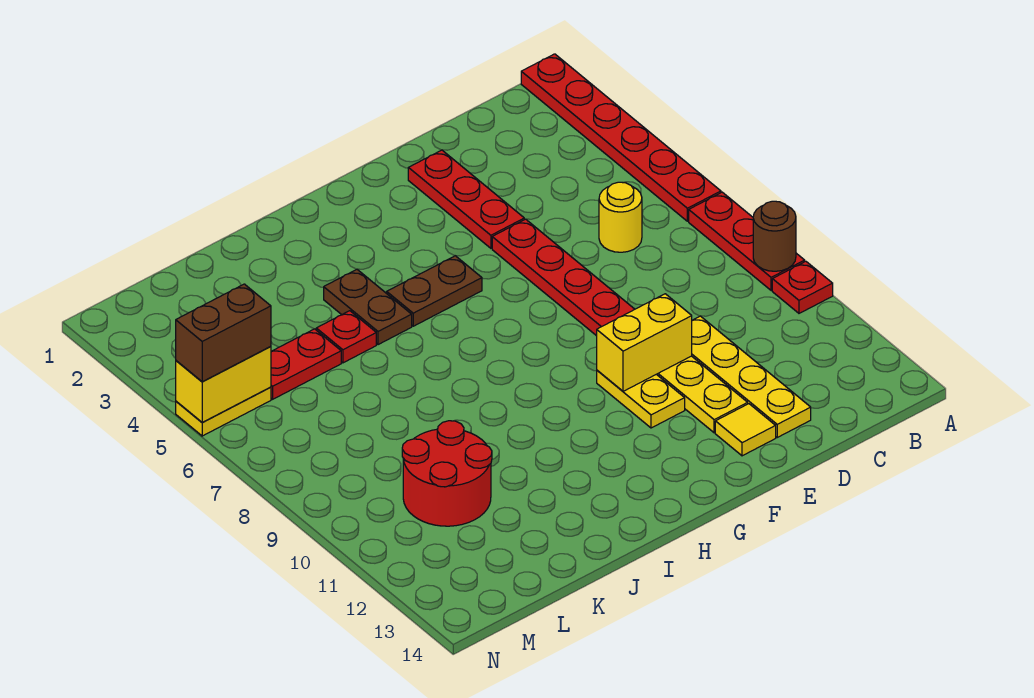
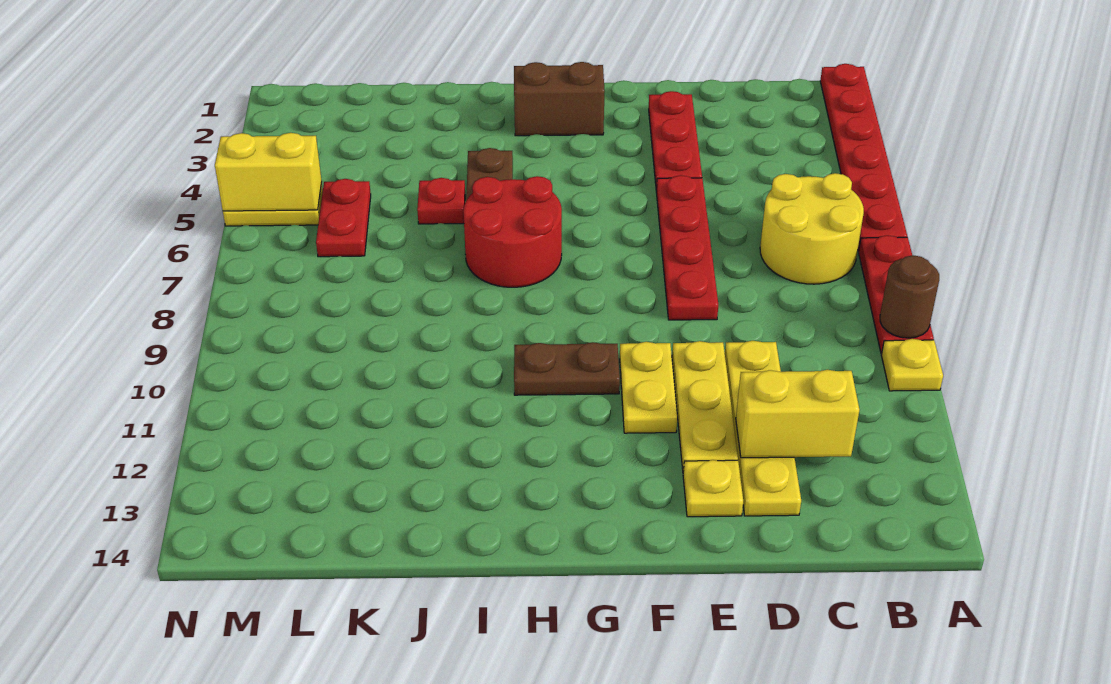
red plate A10 level 1 -> yellow plate A10 level 1
yellow round brick C6 level 1 -> yellow round brick B6:C7 level 1
yellow brick E10:F10 level 2 -> yellow brick C12:D12 level 2
yellow tile E13 level 1 -> yellow plate E13 level 1
brown plate G5:H5 level 1 -> brown plate G10:H10 level 1
red plate K5:L5 level 1 -> red plate L5:L6 level 1
red round brick K10:L11 level 1 -> red round brick H6:I7 level 1
brown brick M5:N5 level 3 -> brown brick G2:H2 level 1

